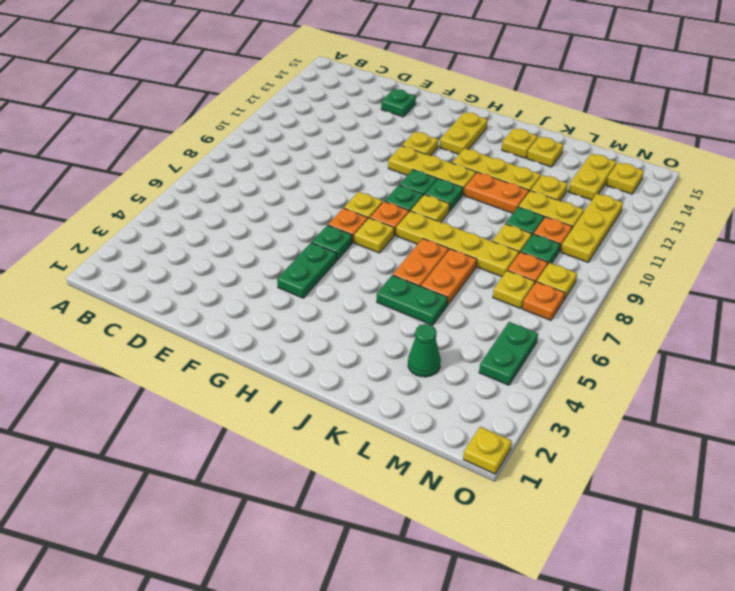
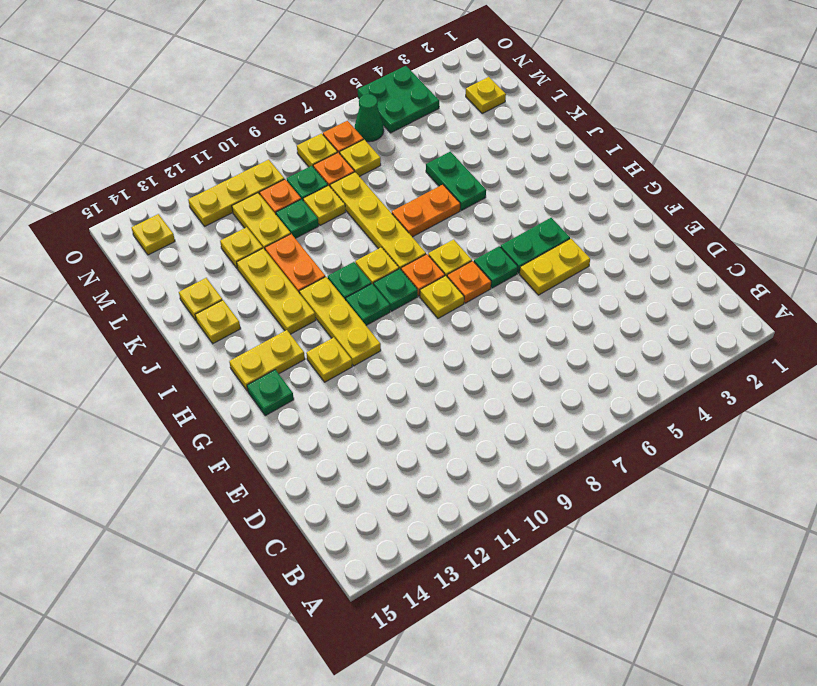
green plate E14 level 1 -> green plate G14 level 1
orange plate K6:K7 level 1 -> none
green cone L3 level 1 -> green cone N6 level 1
yellow plate M13:M14 level 1 -> yellow plate F4:F5 level 1
green plate N4:N5 level 1 -> green plate N4:O5 level 1
yellow plate O1 level 1 -> yellow plate M2 level 1

